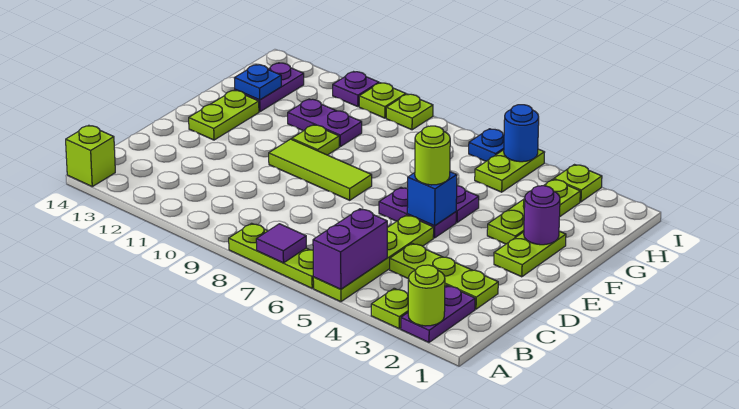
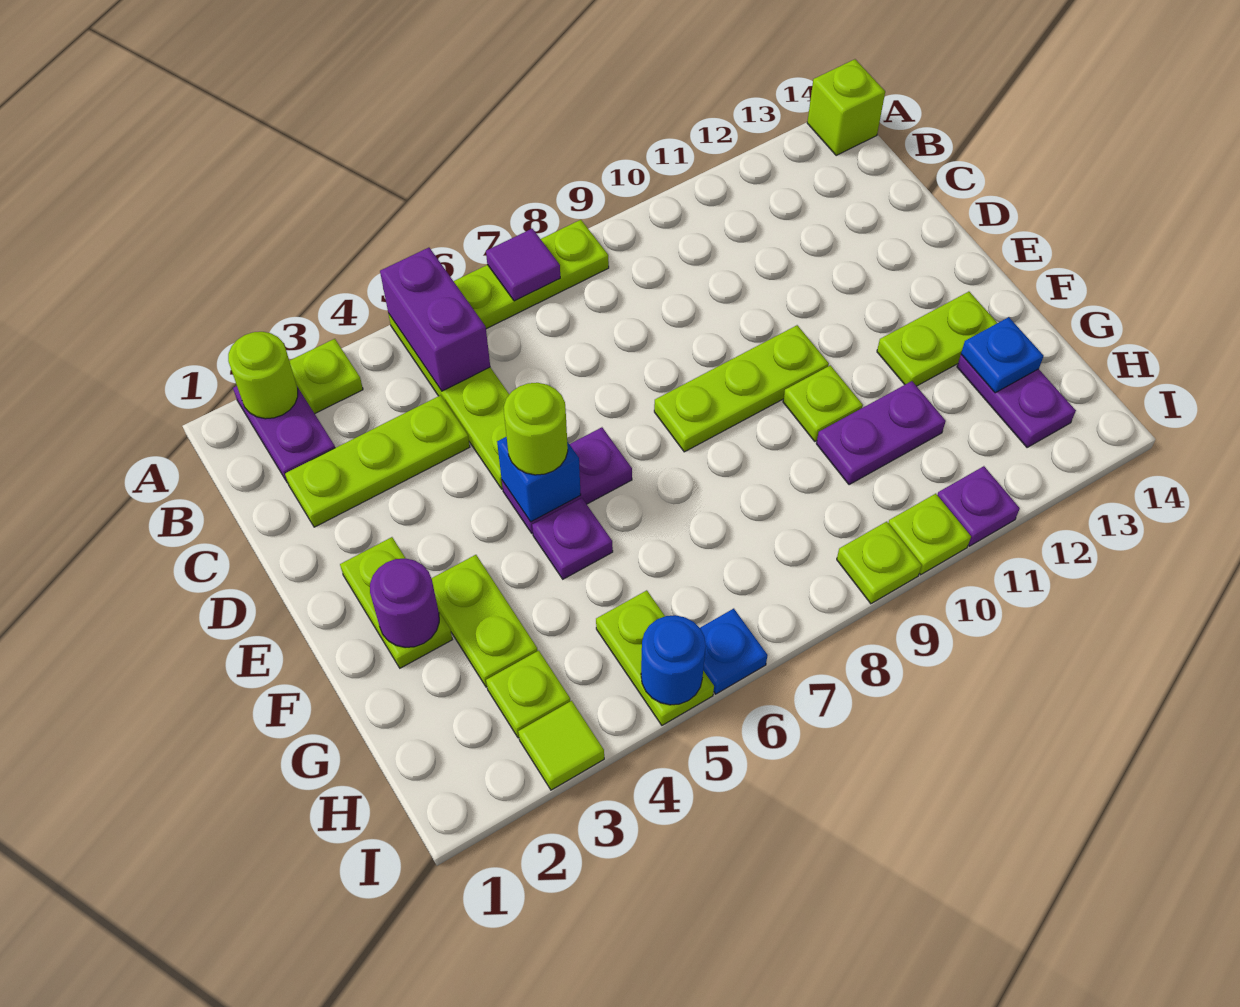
lime tile E8:E10 level 1 -> lime plate E8:E10 level 1
lime plate E13:F13 level 1 -> lime plate F12:F13 level 1
lime plate I3 level 1 -> lime tile I3 level 1

